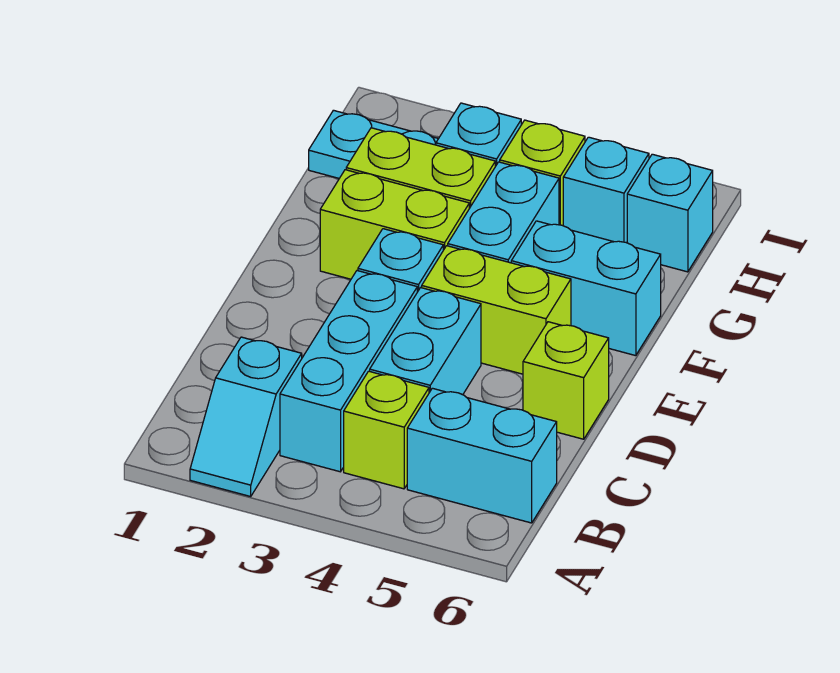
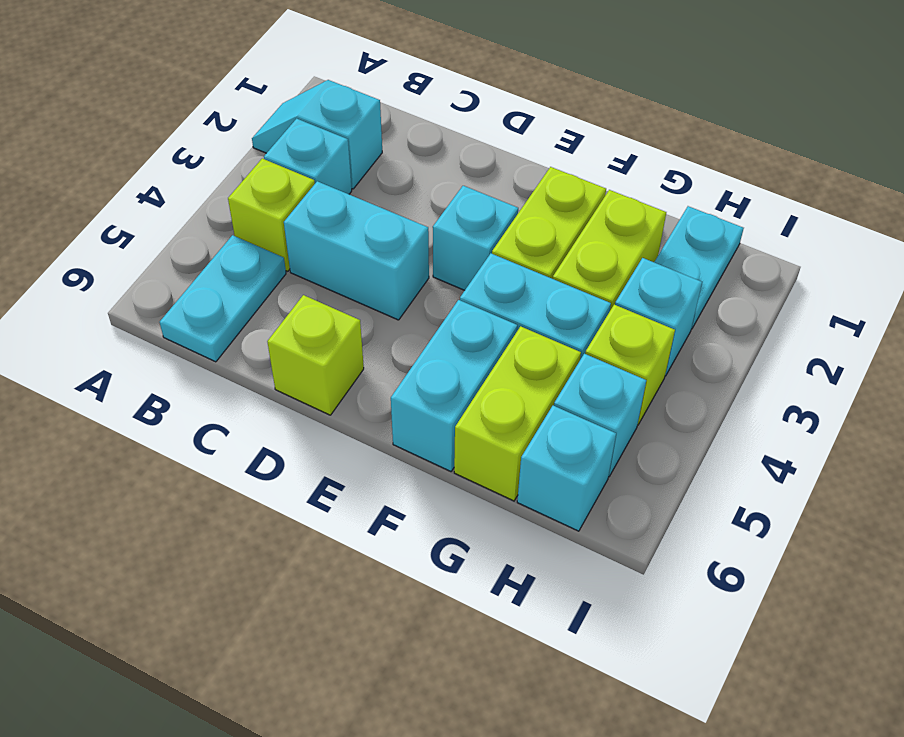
cyan brick B3:D3 level 1 -> cyan brick B3 level 1
cyan brick B5:B6 level 1 -> cyan plate B5:B6 level 1
lime brick E4:E5 level 1 -> lime brick G5:G6 level 1

